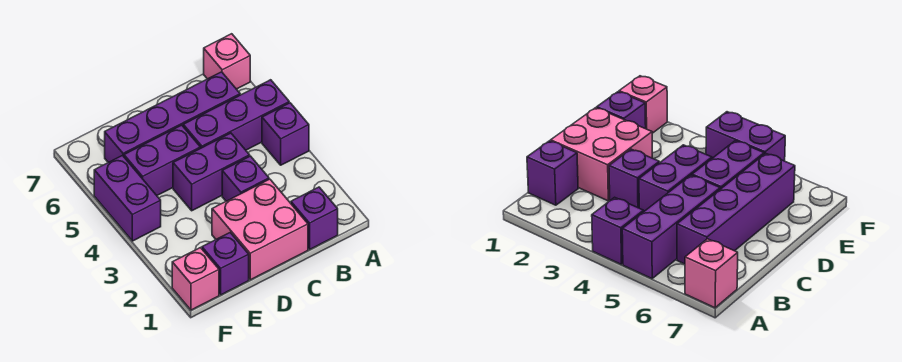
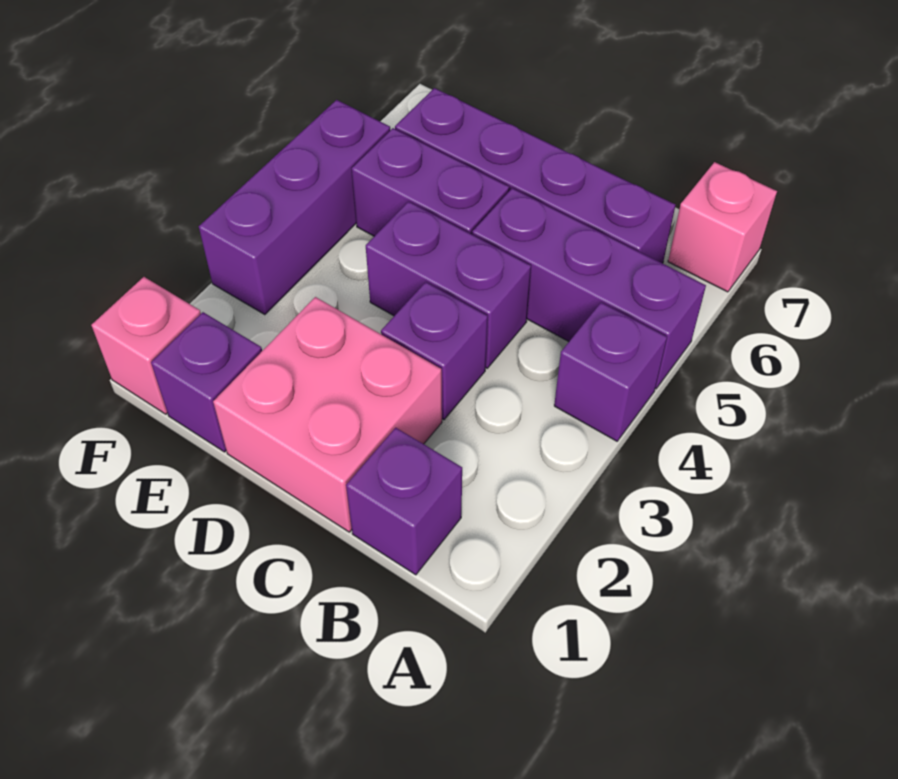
purple brick F4:F5 level 1 -> purple brick F3:F5 level 1

